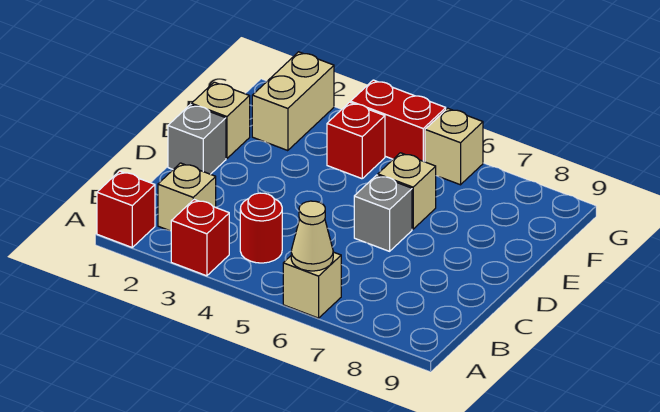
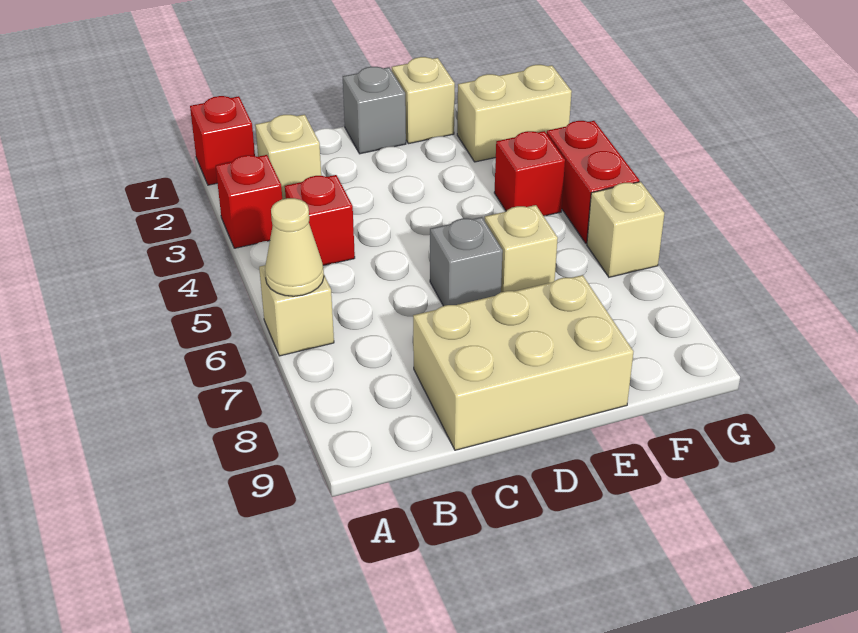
red round brick B4 level 1 -> red brick B4 level 1
none -> tan brick C8:E9 level 1

